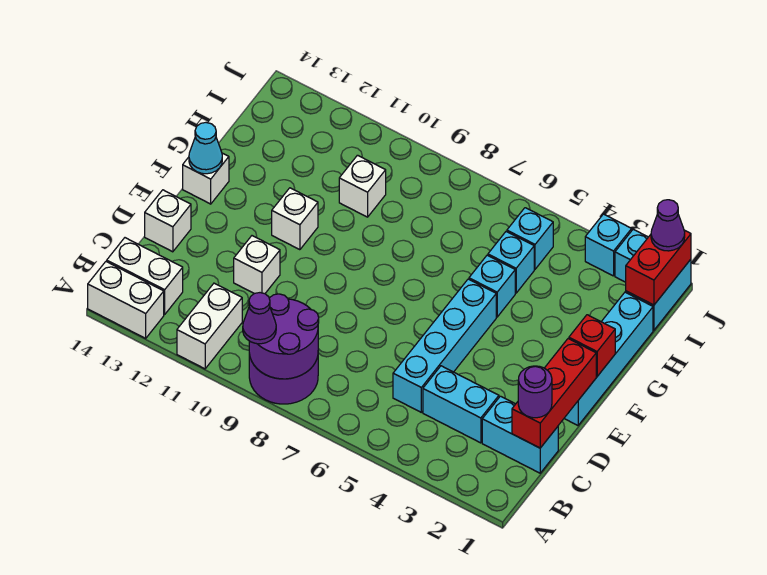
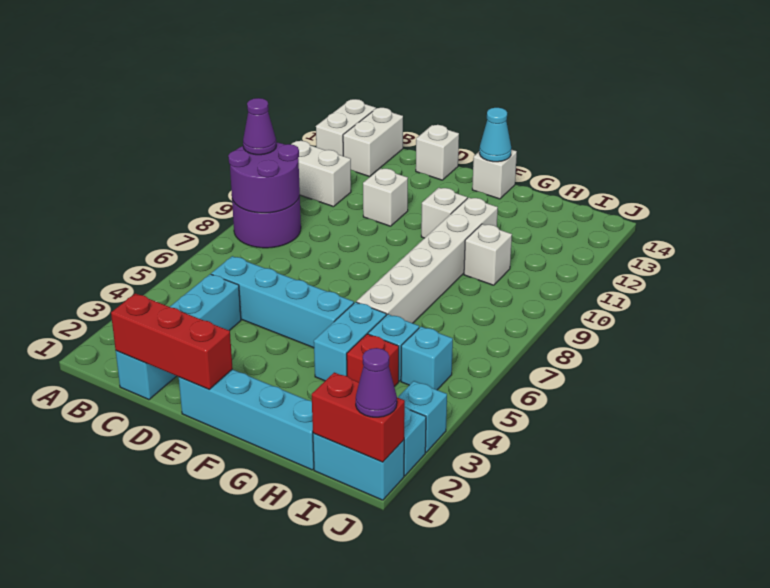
purple round brick C1 level 3 -> none
red brick F1 level 2 -> red brick H4 level 1
cyan brick G5 level 1 -> cyan brick G4:G5 level 1
none -> white brick G6:G11 level 1

